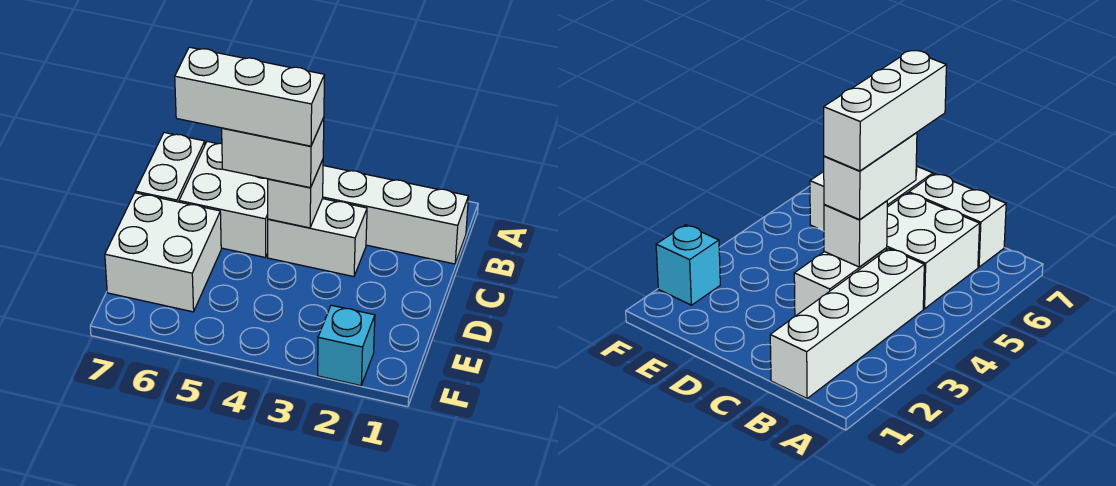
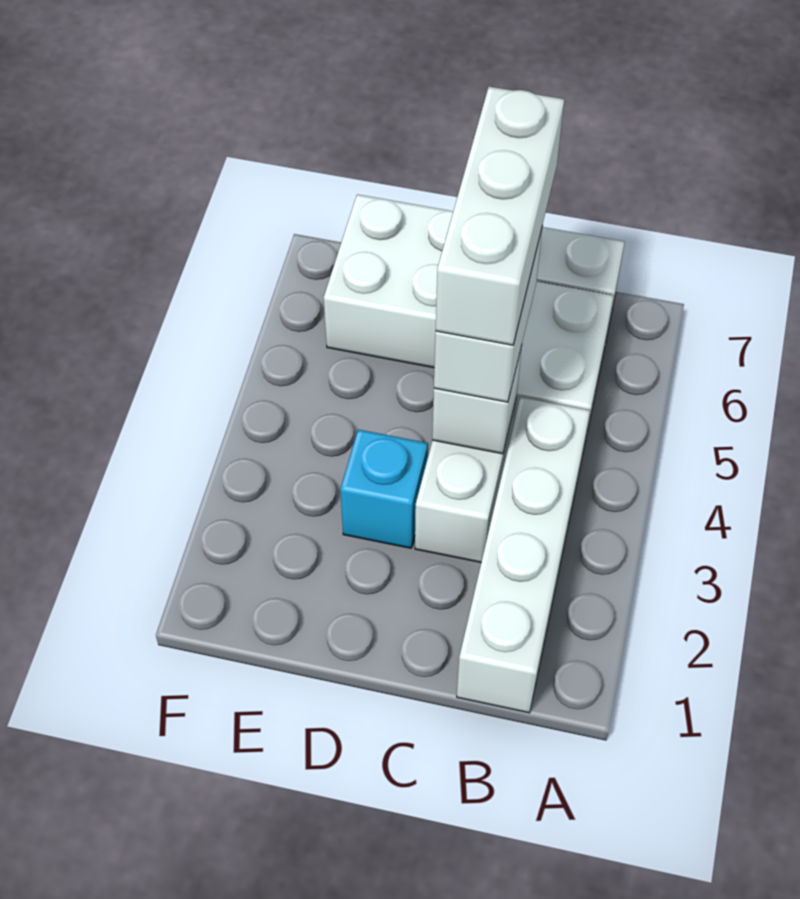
cyan brick F2 level 1 -> cyan brick D3 level 1

